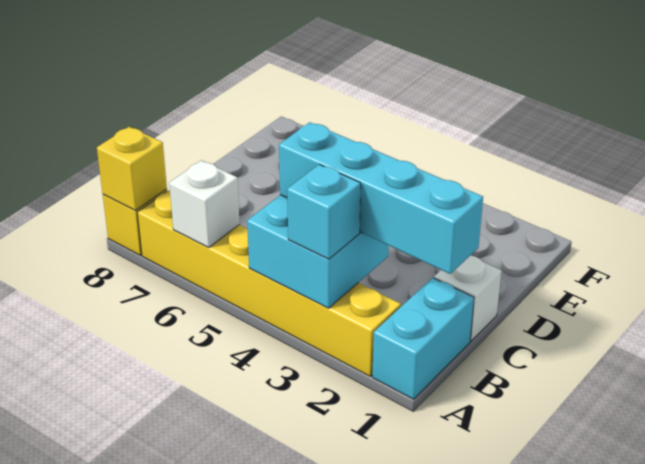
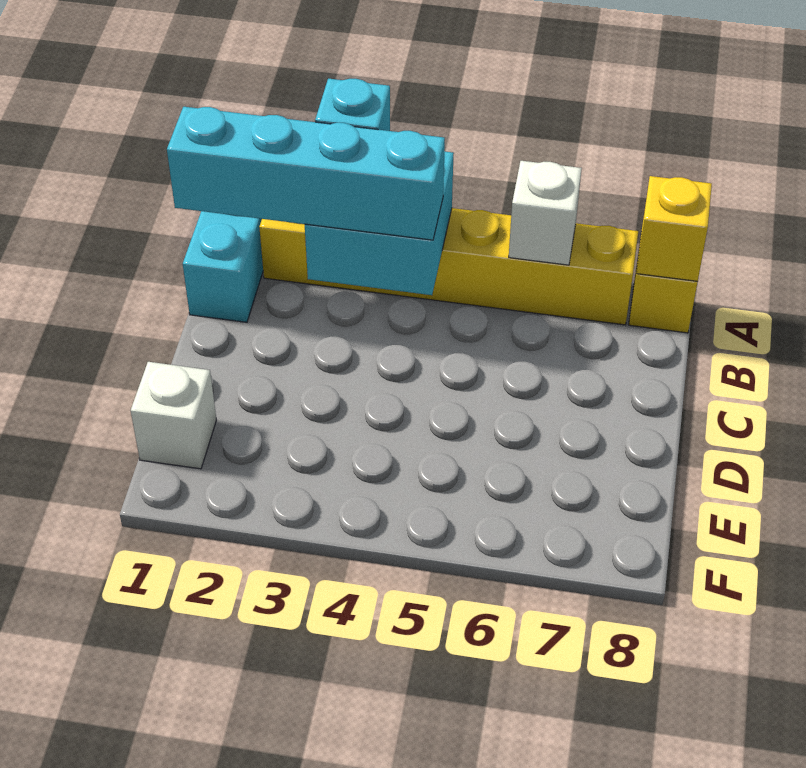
white brick C1 level 1 -> white brick E1 level 1

